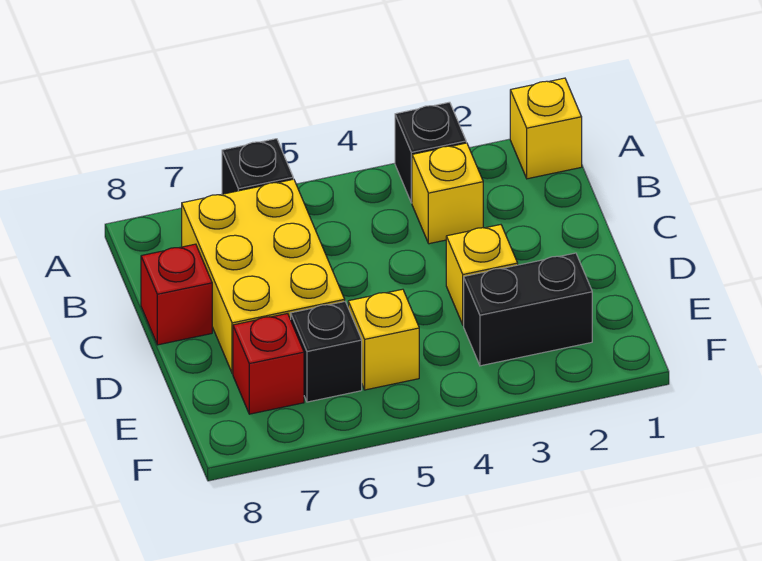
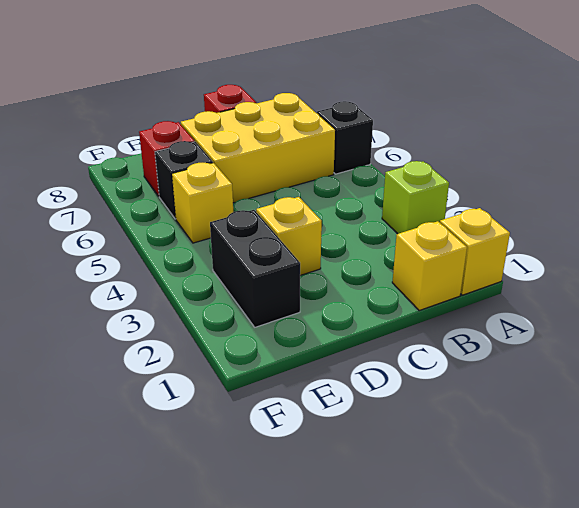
black brick A3 level 1 -> lime brick A3 level 1
yellow brick B3 level 1 -> yellow brick B1 level 1

